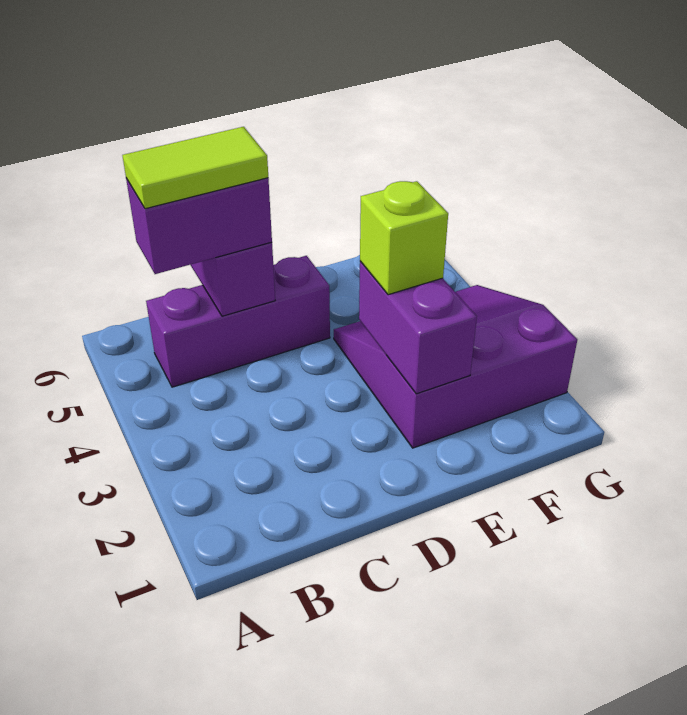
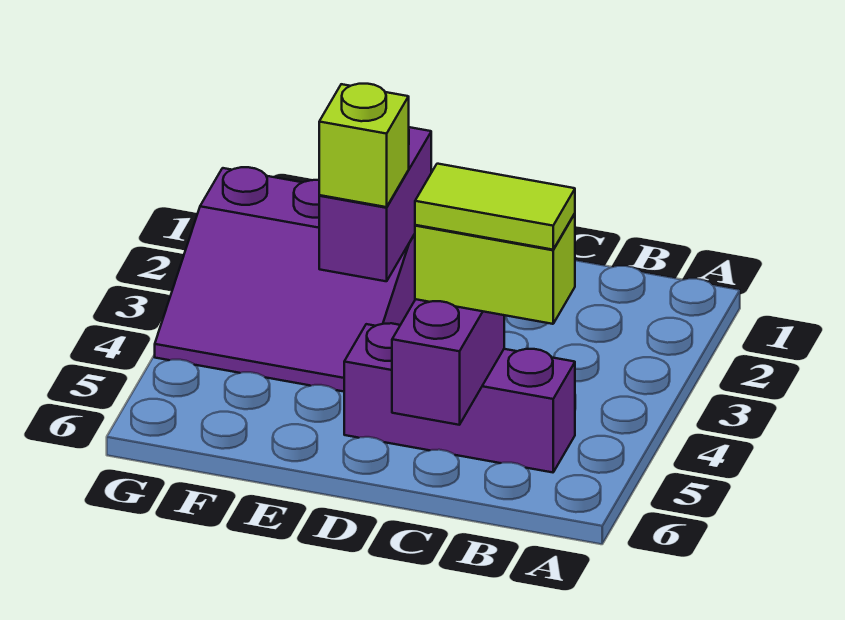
purple brick B5:C5 level 3 -> lime brick B5:C5 level 3

